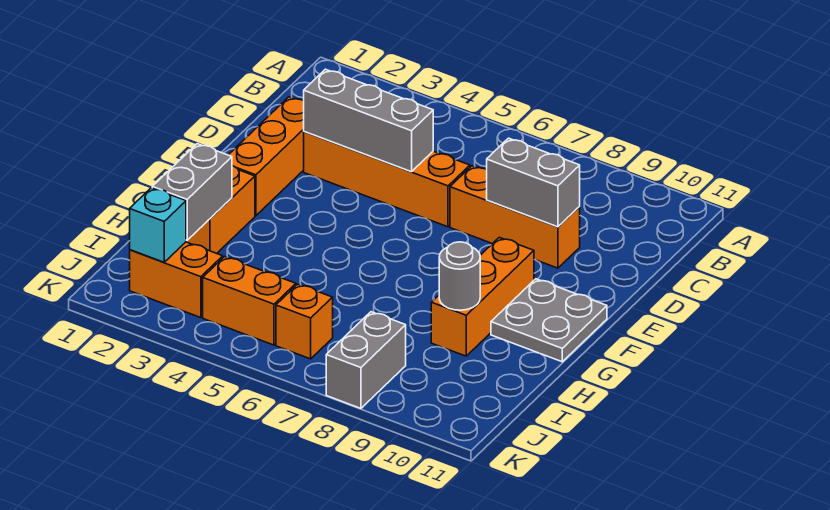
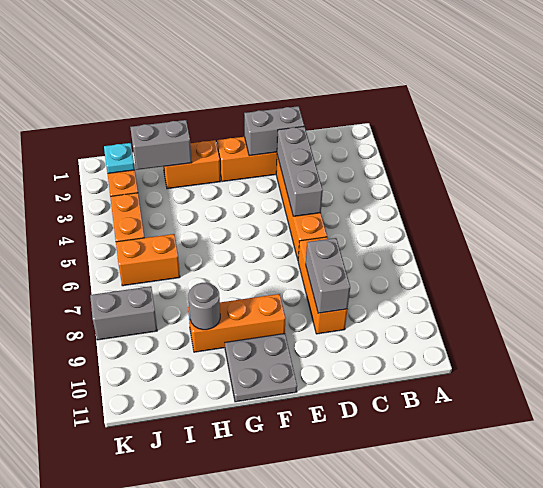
none -> grey brick D2:E2 level 2
cyan brick J2 level 2 -> cyan plate J2 level 2
orange brick J6 level 1 -> orange brick I6:J6 level 1

